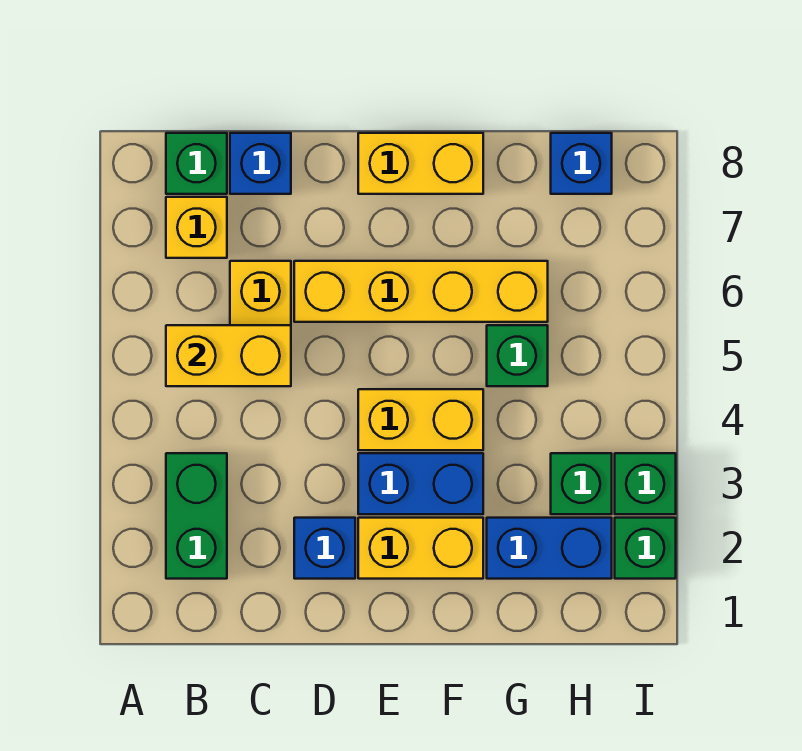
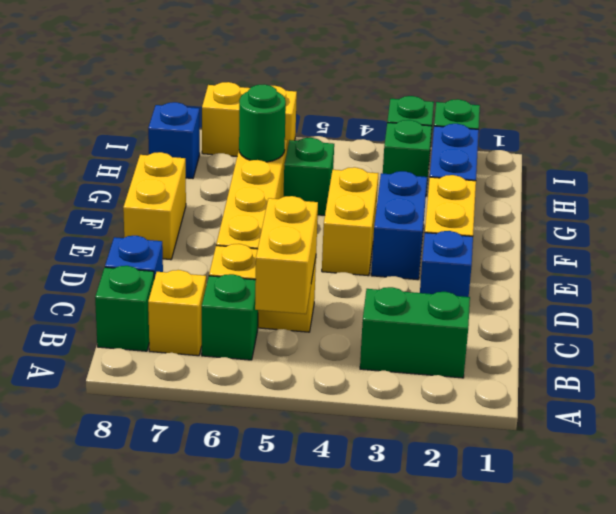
none -> green brick B6 level 1
none -> green round brick G6 level 2
none -> yellow brick I6:I7 level 1

